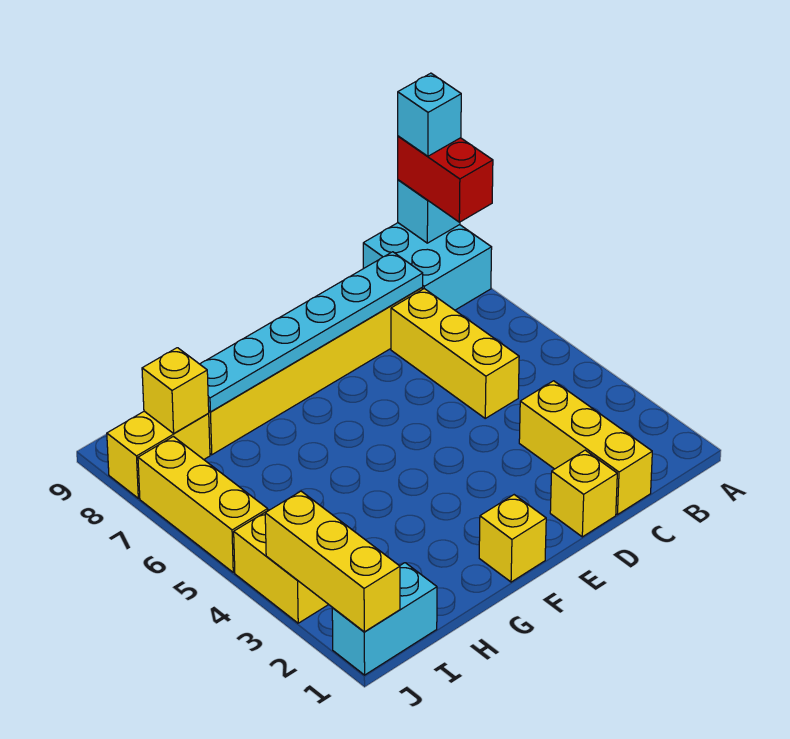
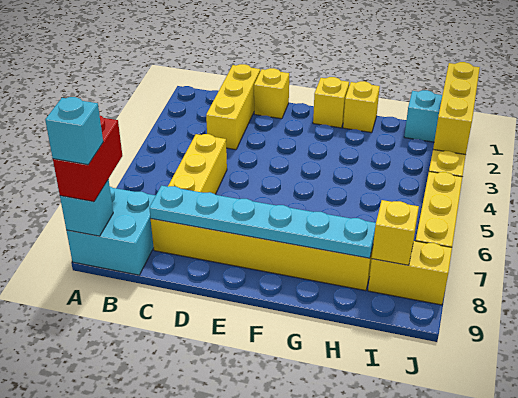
none -> yellow brick G1 level 1

